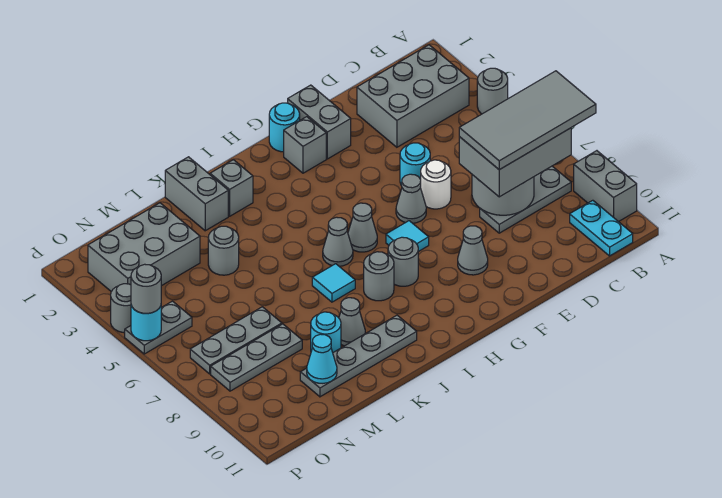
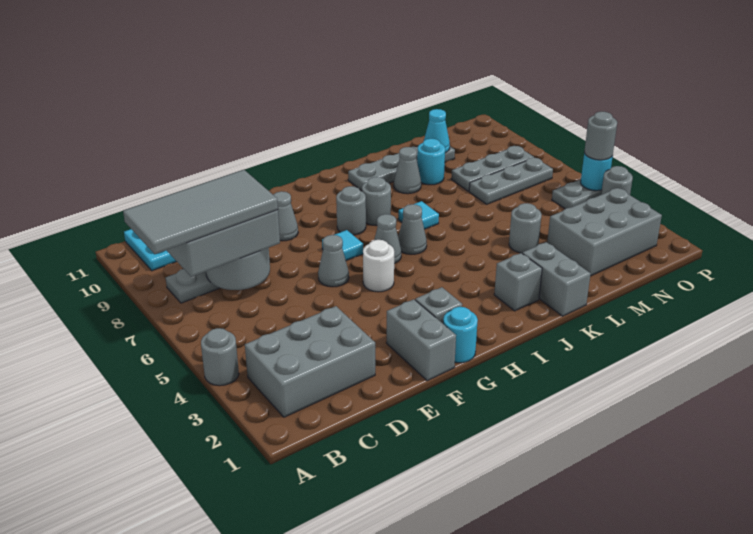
grey brick A9:A10 level 1 -> none
cyan round brick E5 level 1 -> none
white round brick E6 level 1 -> white round brick G5 level 1

